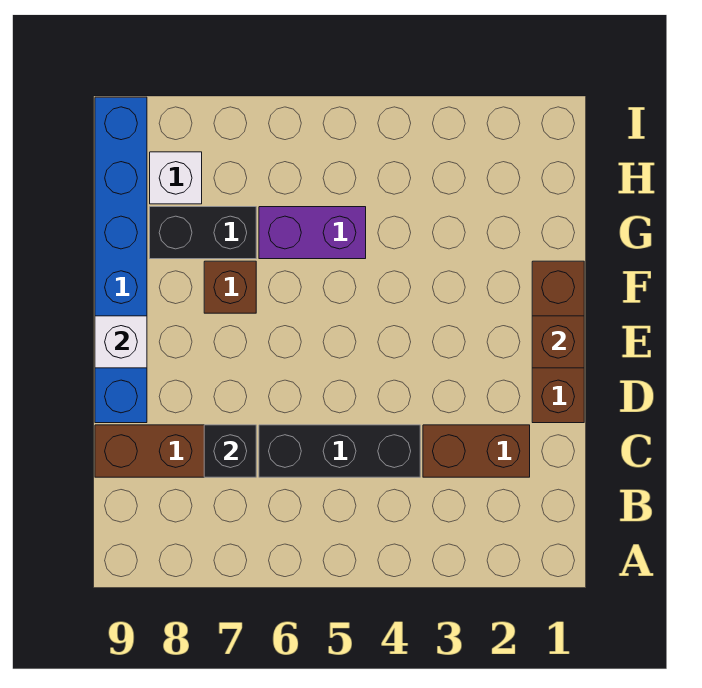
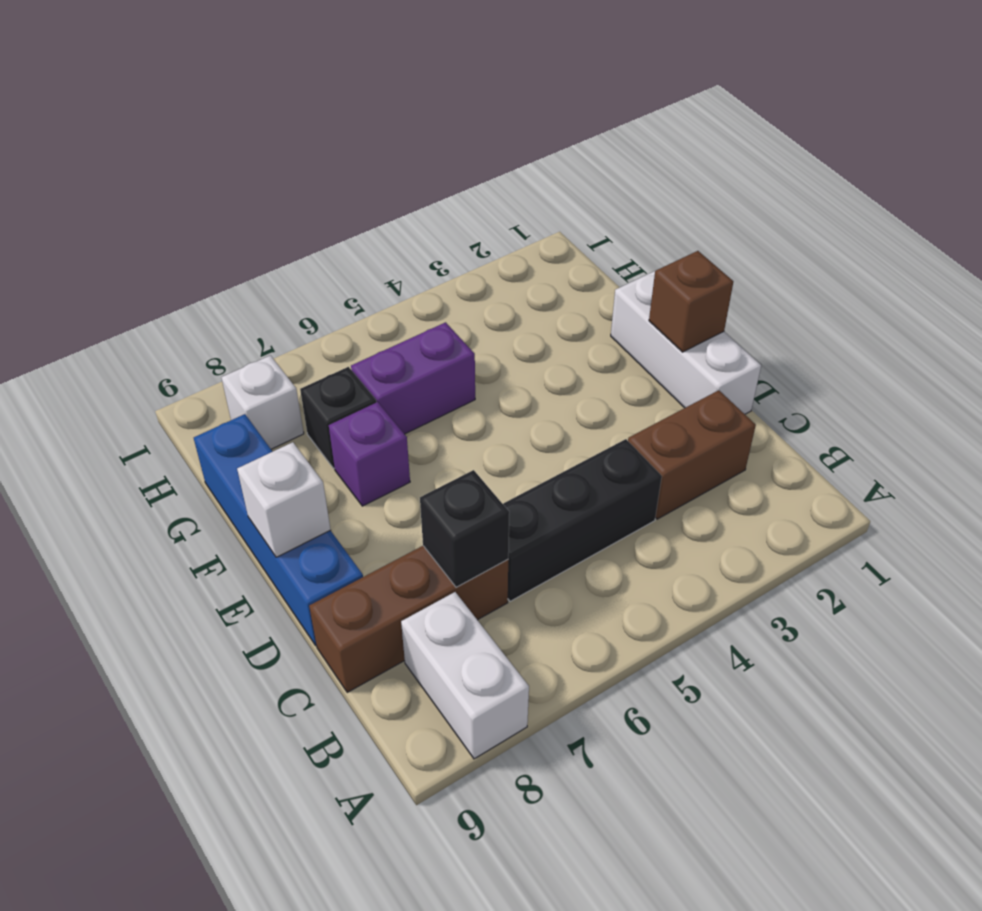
none -> white brick A8:B8 level 1
brown brick D1:F1 level 1 -> white brick D1:F1 level 1
blue brick D9:I9 level 1 -> blue brick D9:G9 level 1
brown brick F7 level 1 -> purple brick F7 level 1
black brick G7:G8 level 1 -> black brick G7 level 1

